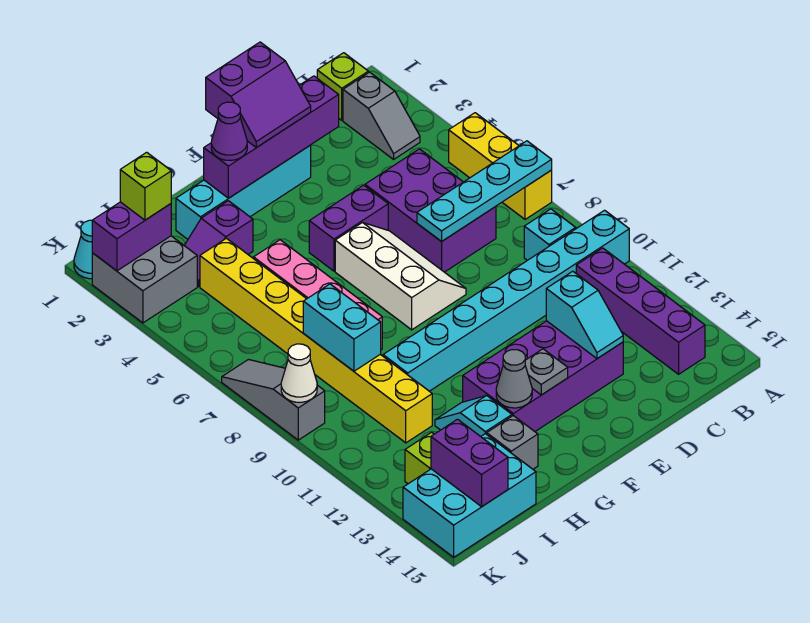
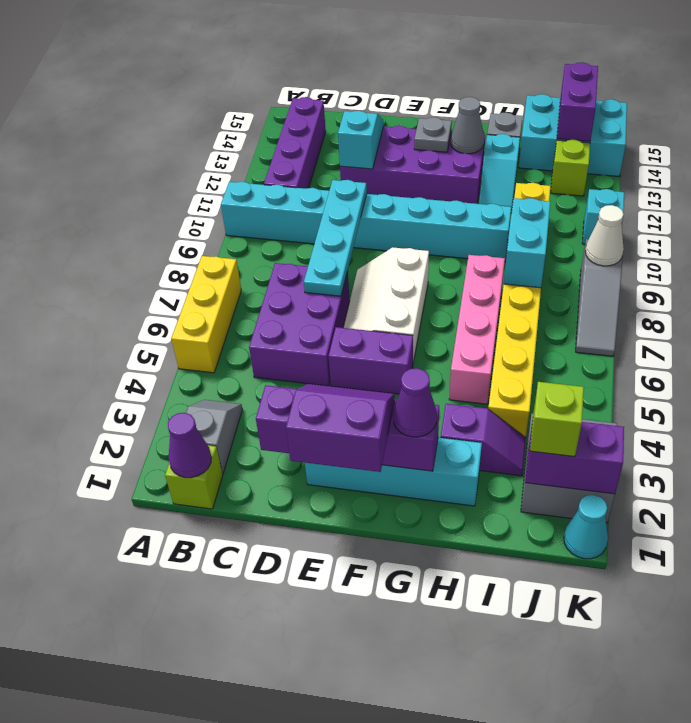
cyan plate A7:D7 level 2 -> cyan plate D7:D10 level 2
none -> purple cone B1 level 2
cyan brick B9 level 1 -> cyan brick K11 level 1

